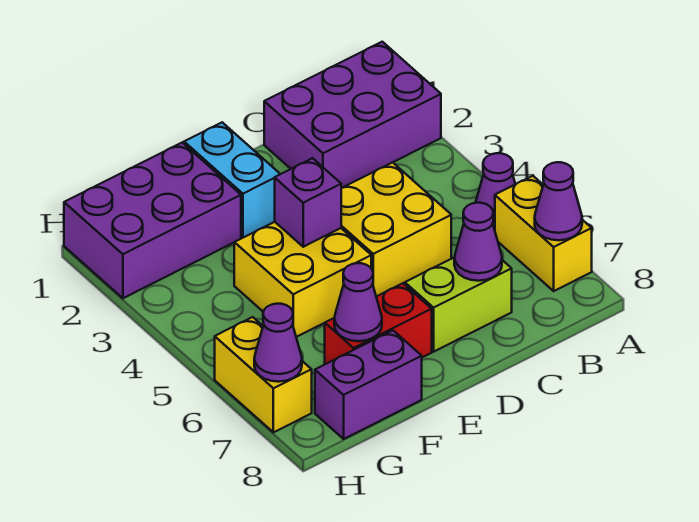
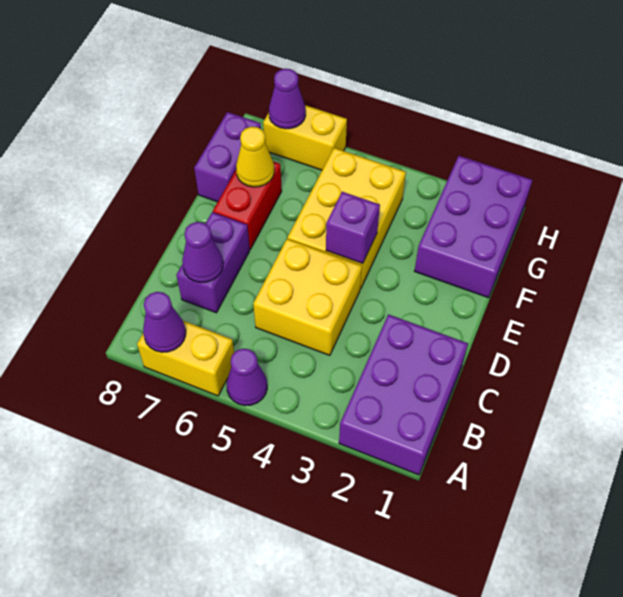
lime brick C7:D7 level 1 -> purple brick C7:D7 level 1
cyan brick E1:E2 level 1 -> none
yellow brick E4:F5 level 1 -> yellow brick E4:G5 level 1
purple cone F7 level 2 -> yellow cone F7 level 2

